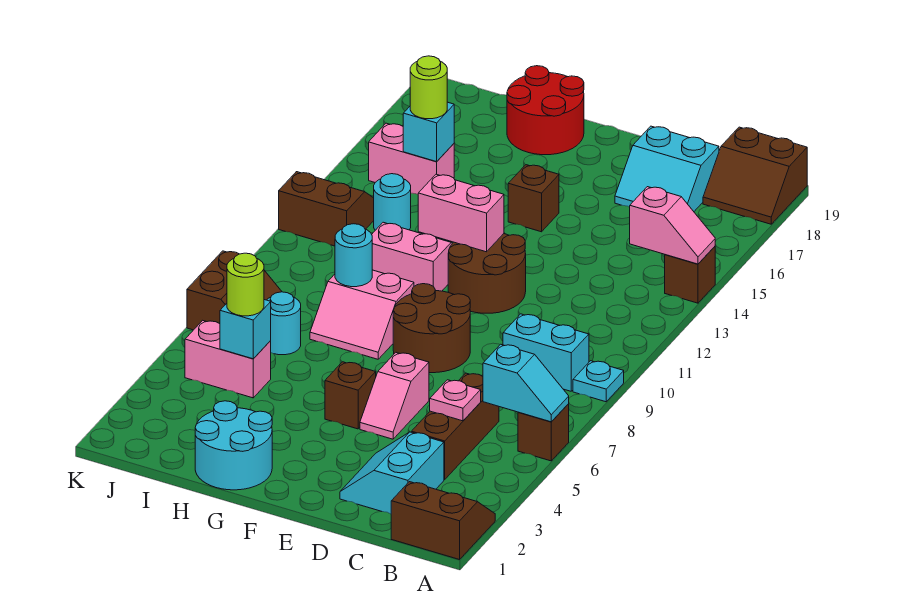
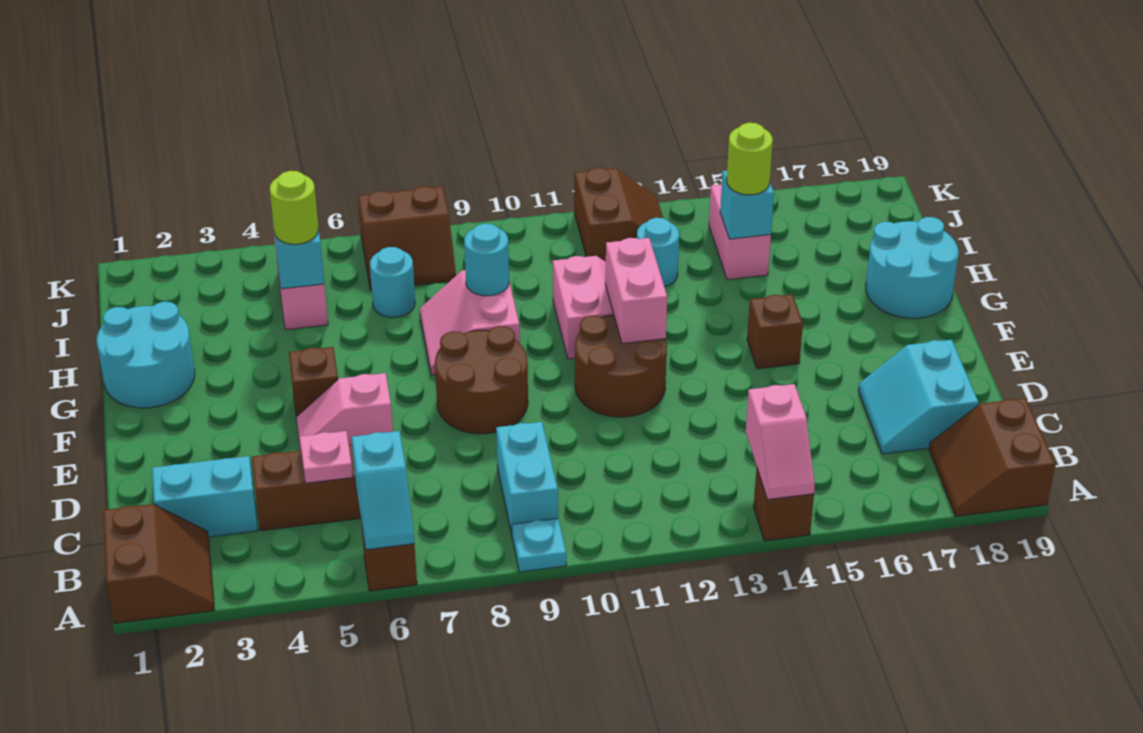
red round brick G18:H19 level 1 -> cyan round brick G18:H19 level 1

